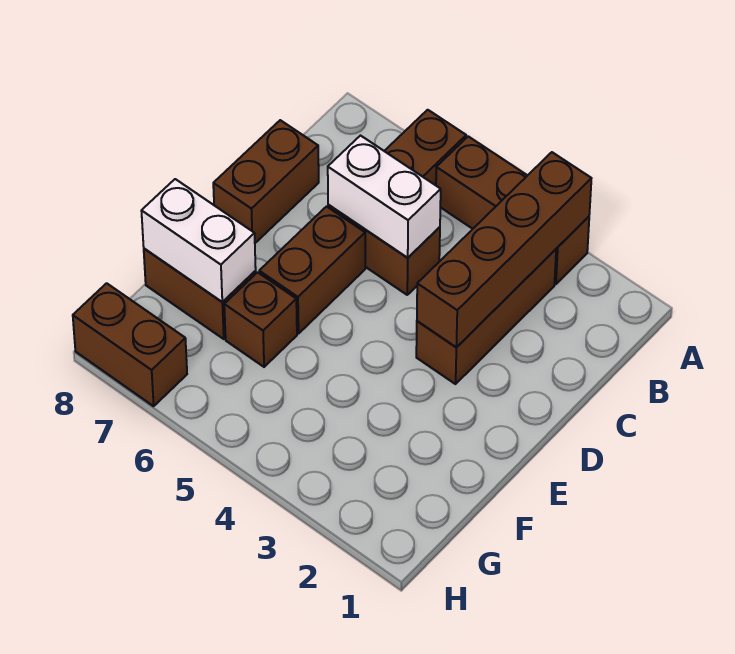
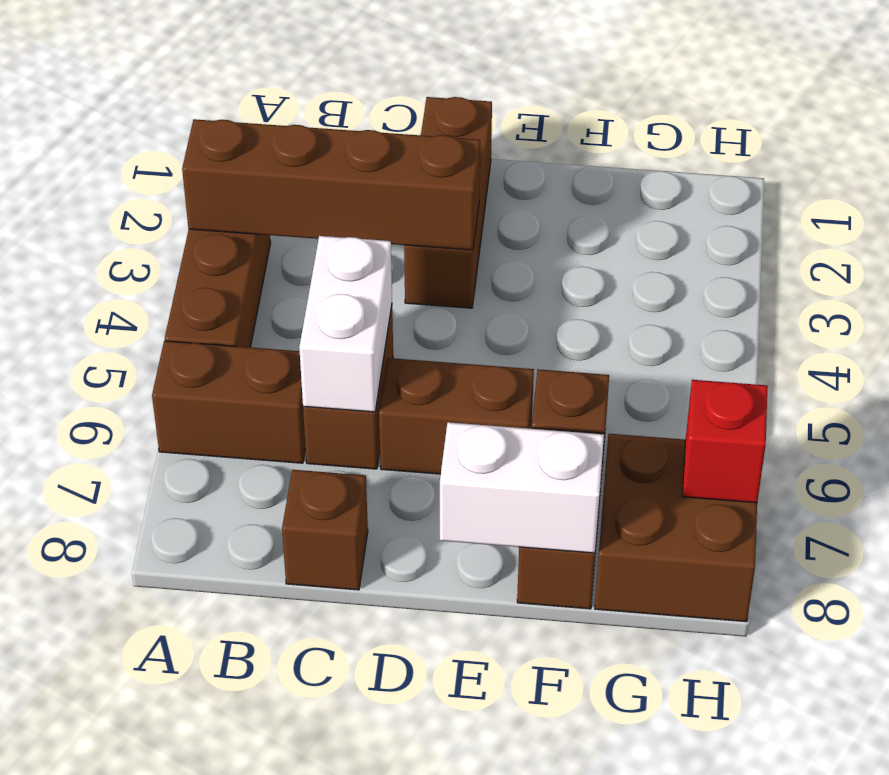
brown brick B3:D3 level 1 -> brown brick D1:D3 level 1
brown brick C8:D8 level 1 -> brown brick C8 level 1
white brick F7:F8 level 2 -> white brick E8:F8 level 2
brown brick H7:H8 level 1 -> brown brick G7:H8 level 1
none -> red brick H7 level 2

